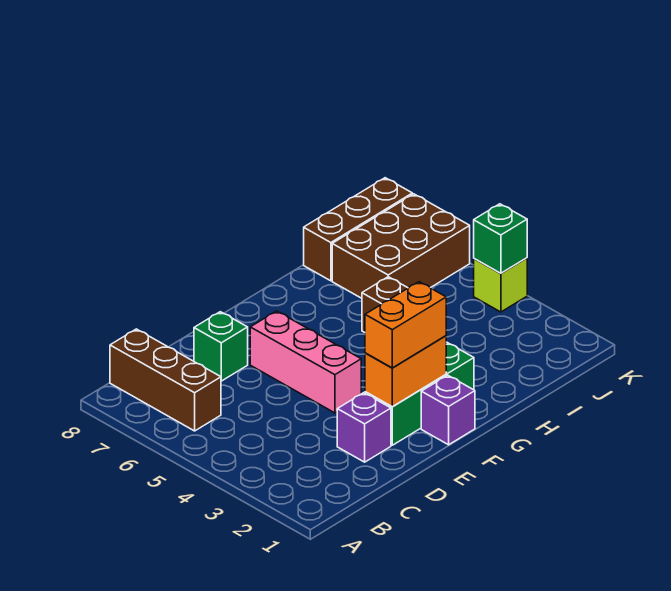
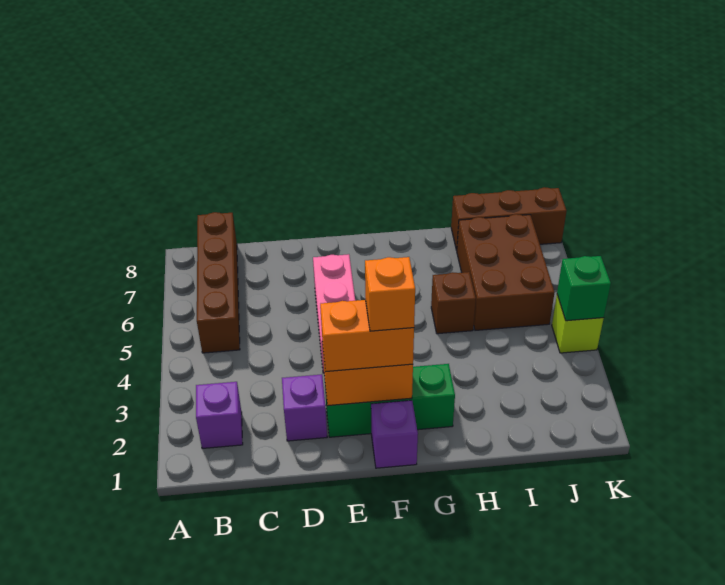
none -> purple brick B2 level 1
brown brick B6:B8 level 1 -> brown brick B5:B8 level 1
green brick D7 level 1 -> none
none -> orange brick F2 level 4
brown brick I6:K7 level 1 -> brown brick I5:J7 level 1

